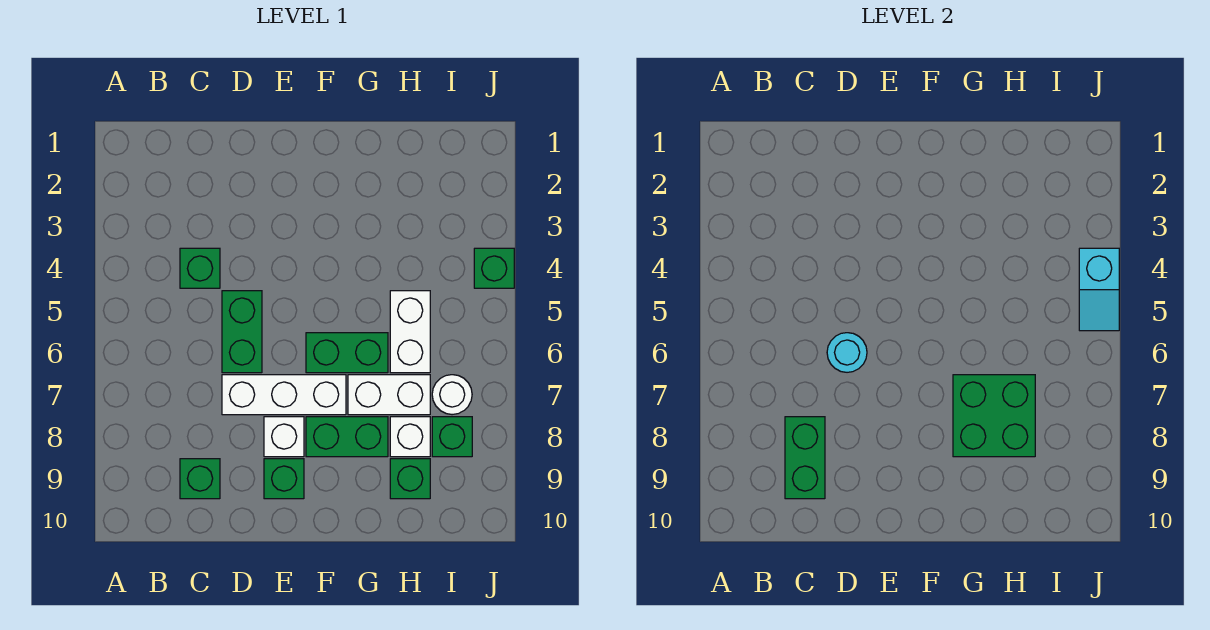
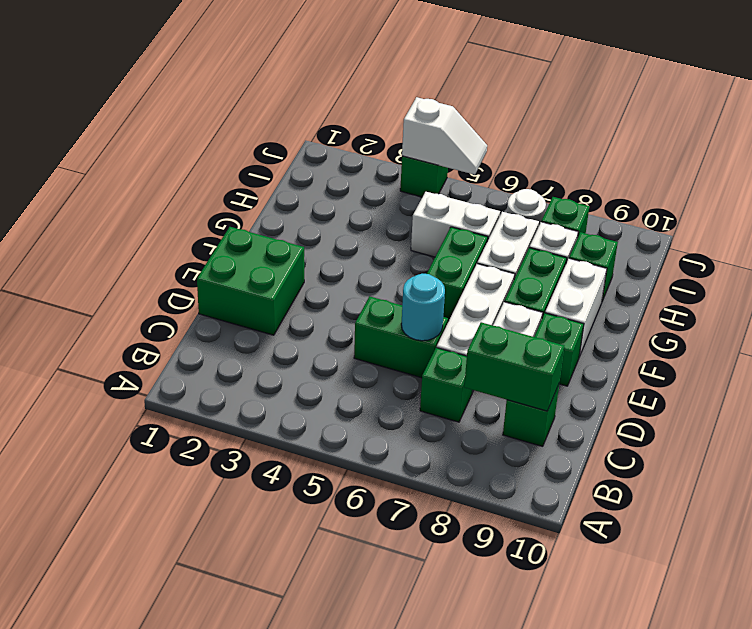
green brick C4 level 1 -> green brick C7 level 1
none -> white brick F9:G9 level 1
green brick G7:H8 level 2 -> green brick D1:E2 level 1
cyan slope J4:J5 level 2 top 4 -> white slope J4:J5 level 2 top 4

